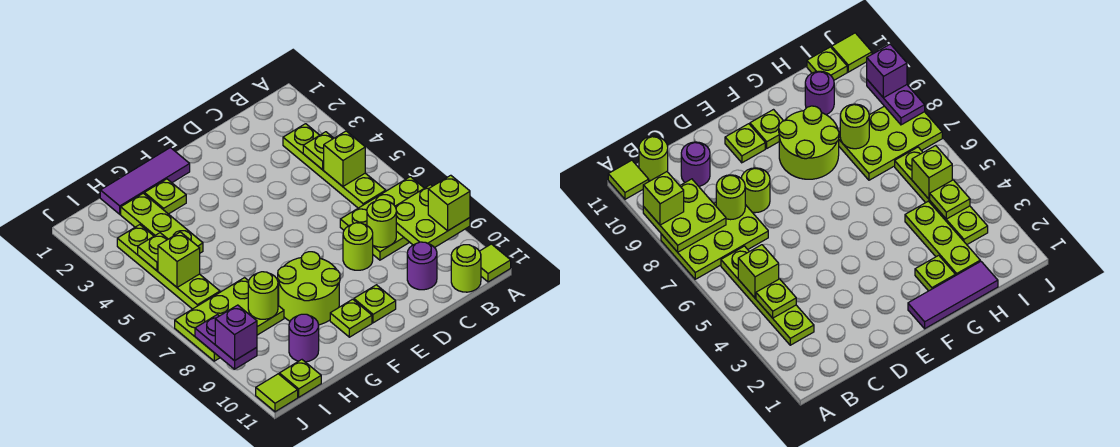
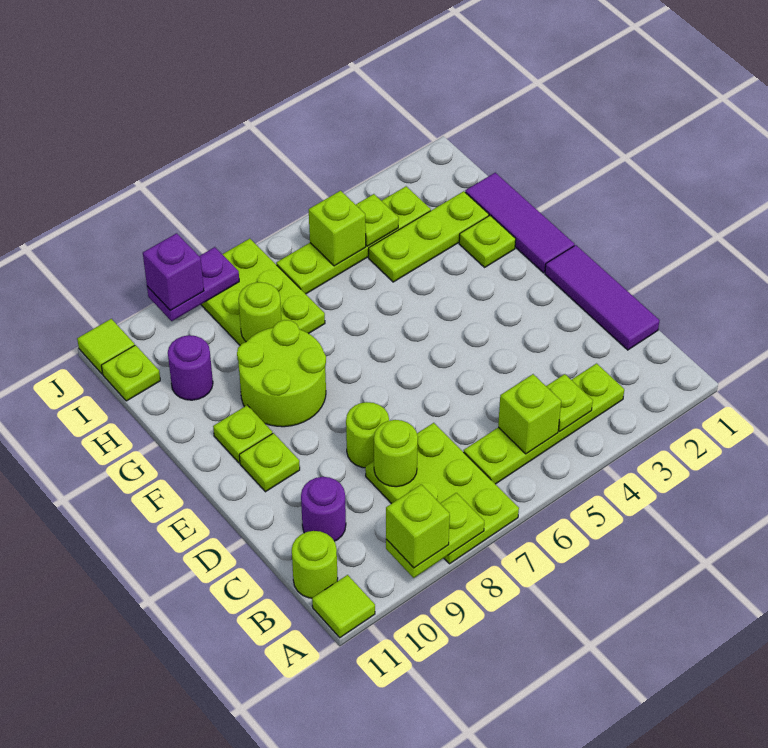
lime plate A8:B9 level 2 -> lime plate A8:A9 level 2
none -> purple tile C1:E1 level 1

